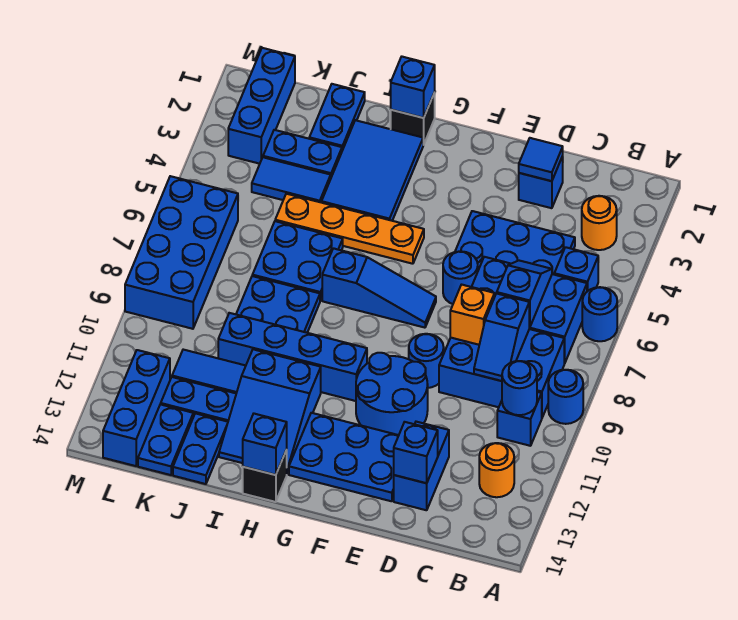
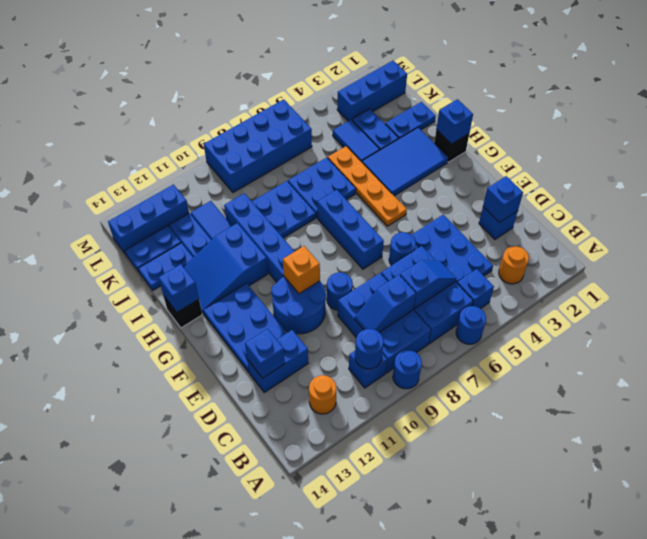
blue tile D2 level 2 -> blue brick D2 level 2
orange brick D8 level 2 -> orange brick F10 level 2
blue slope F7:H7 level 1 top H -> blue brick F7:H7 level 1

